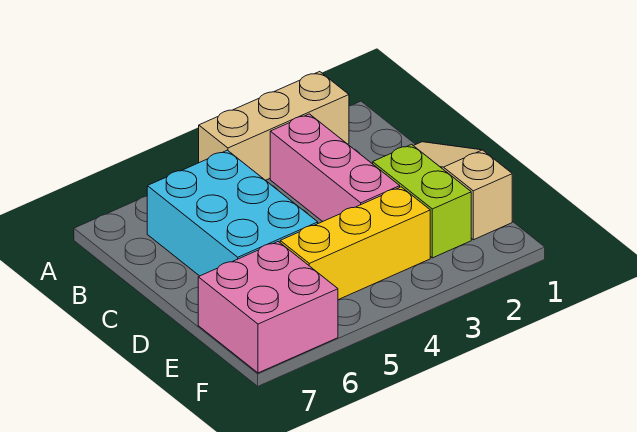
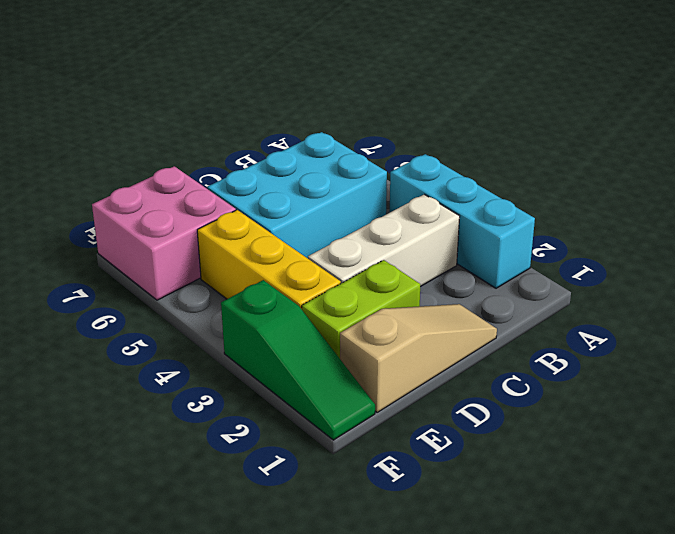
tan brick A2:A4 level 1 -> cyan brick A2:A4 level 1
pink brick B3:D3 level 1 -> white brick B3:D3 level 1
none -> green slope F1:F3 level 1 top 3

